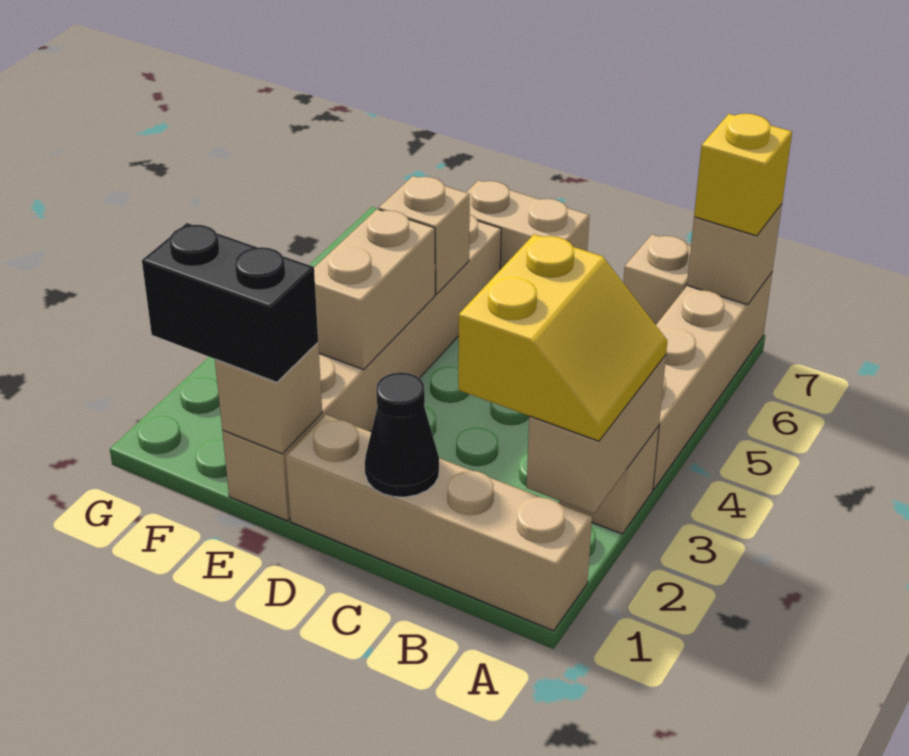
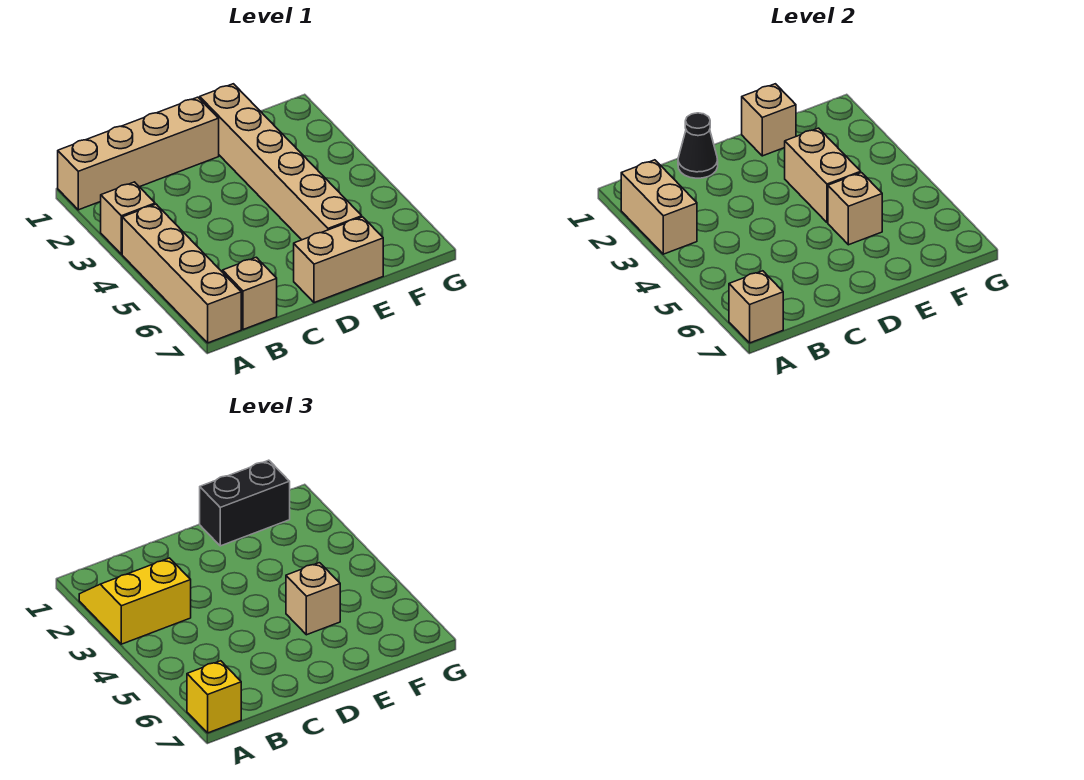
yellow slope A2:B3 level 3 top B -> yellow slope A2:B3 level 3 top 3
none -> tan brick E5 level 3

